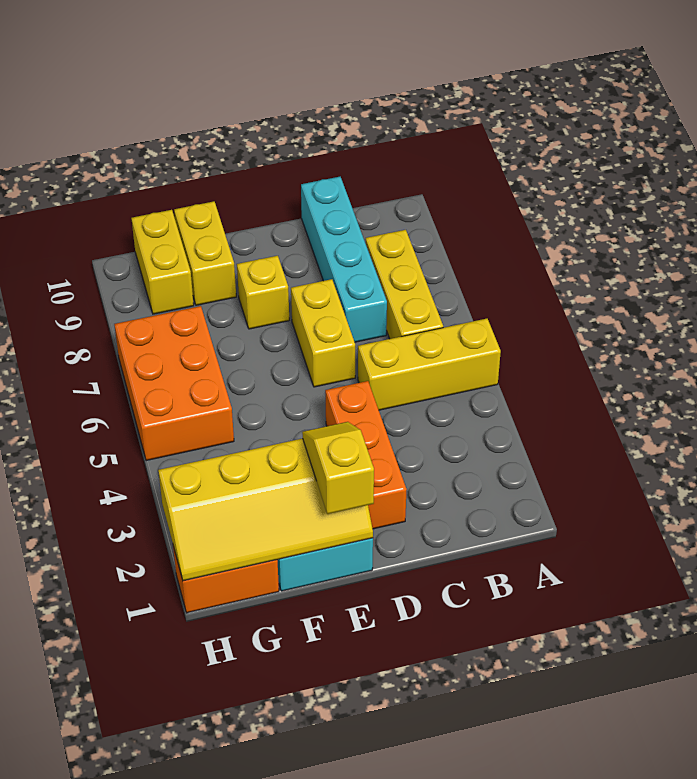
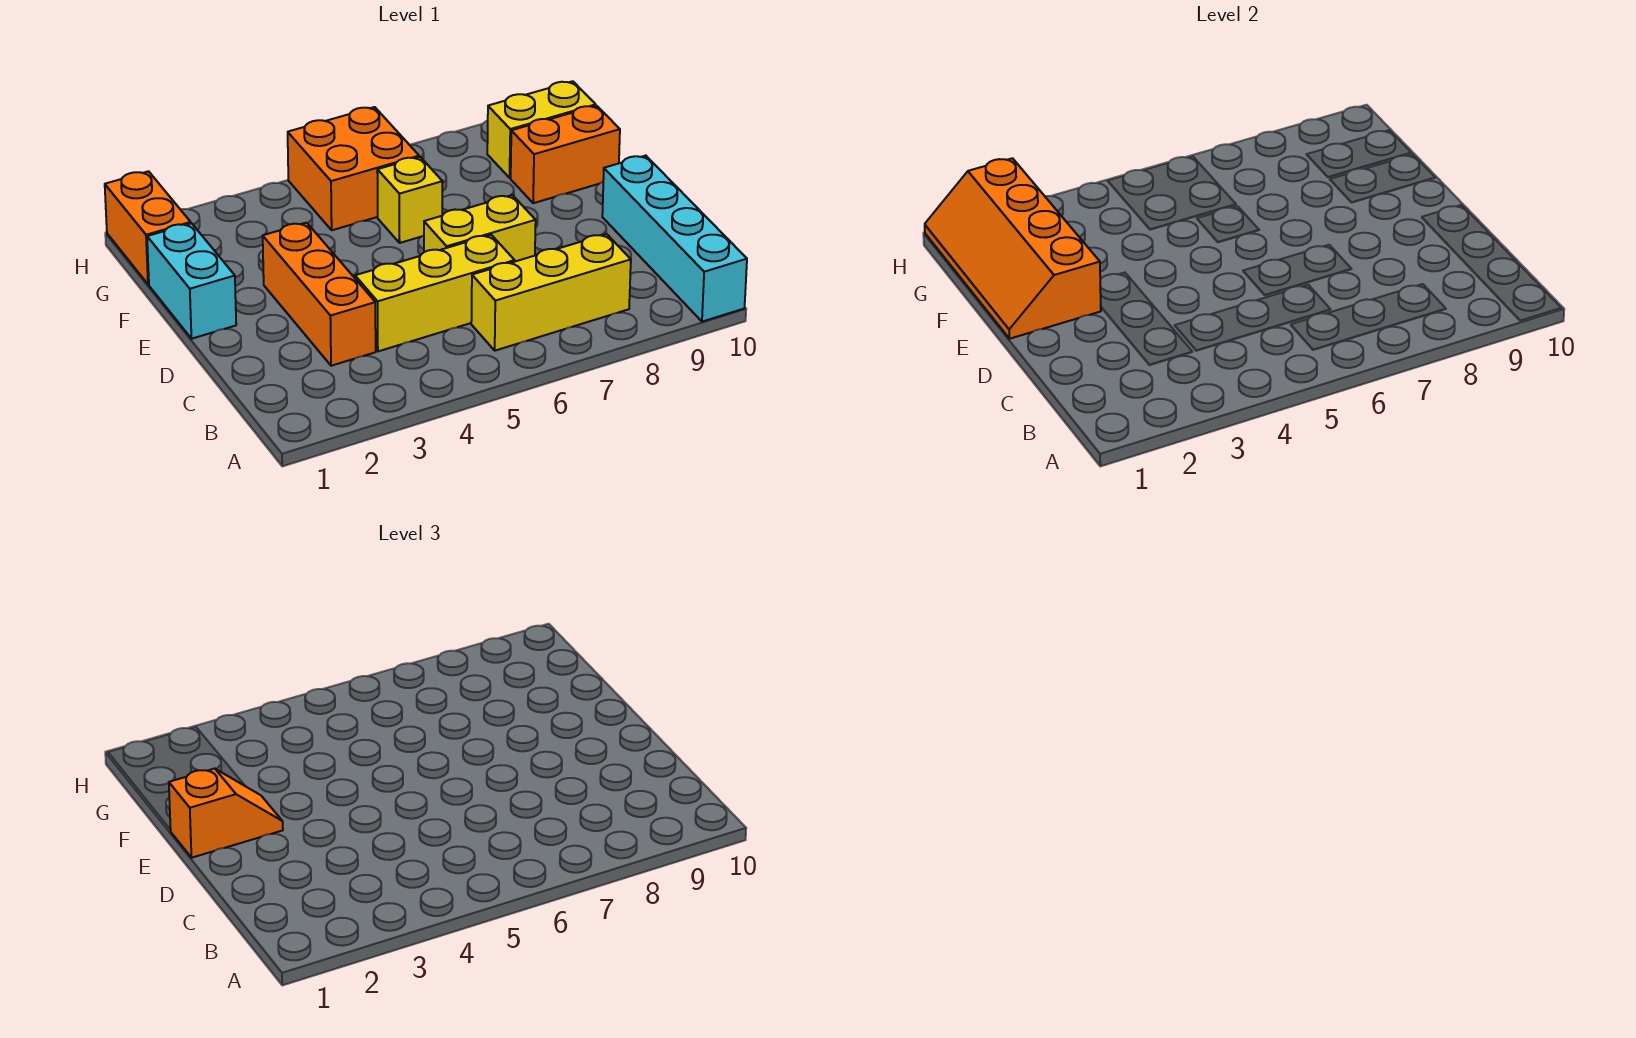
yellow brick A5:C5 level 1 -> yellow brick C4:C6 level 1
cyan brick C7:C10 level 1 -> cyan brick A10:D10 level 1
orange brick D2:D4 level 1 -> orange brick C3:E3 level 1
yellow slope E1:H2 level 2 top 2 -> orange slope E1:H2 level 2 top 2
yellow slope E1:E2 level 3 top 1 -> orange slope E1:E2 level 3 top 1
yellow brick E8 level 1 -> yellow brick F6 level 1
yellow brick F9:F10 level 1 -> orange brick F9:F10 level 1
orange brick G5:H7 level 1 -> orange brick G5:H6 level 1

